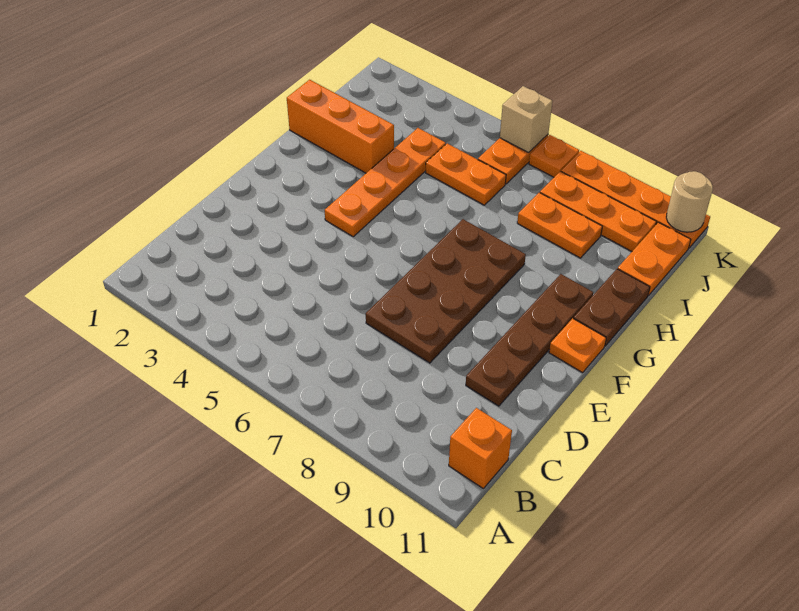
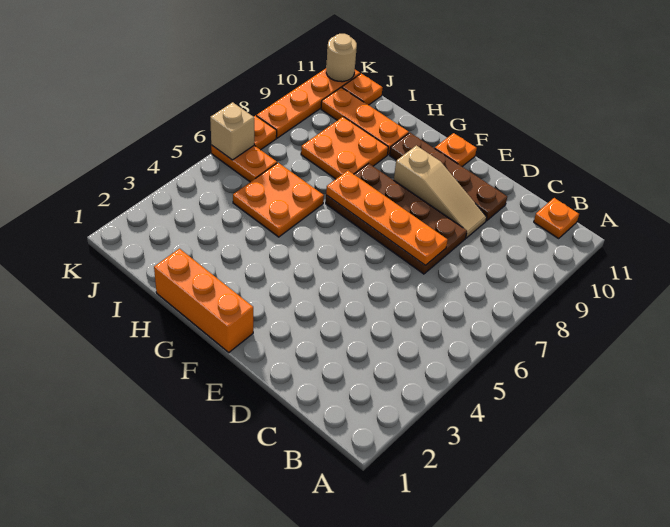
orange brick B11 level 1 -> orange plate B11 level 1
none -> tan slope D9:F9 level 1 top F
orange plate F4:I4 level 1 -> orange plate D7:G7 level 2
brown plate G11:H11 level 1 -> none
orange brick H1:H3 level 1 -> orange brick F1:H1 level 1
orange plate I5:I6 level 1 -> orange plate H5:I6 level 1
orange plate I8:I9 level 1 -> orange plate H8:I9 level 1
orange plate I11:J11 level 1 -> orange plate J11 level 1
orange plate J8:J10 level 1 -> orange plate H10:J10 level 1

